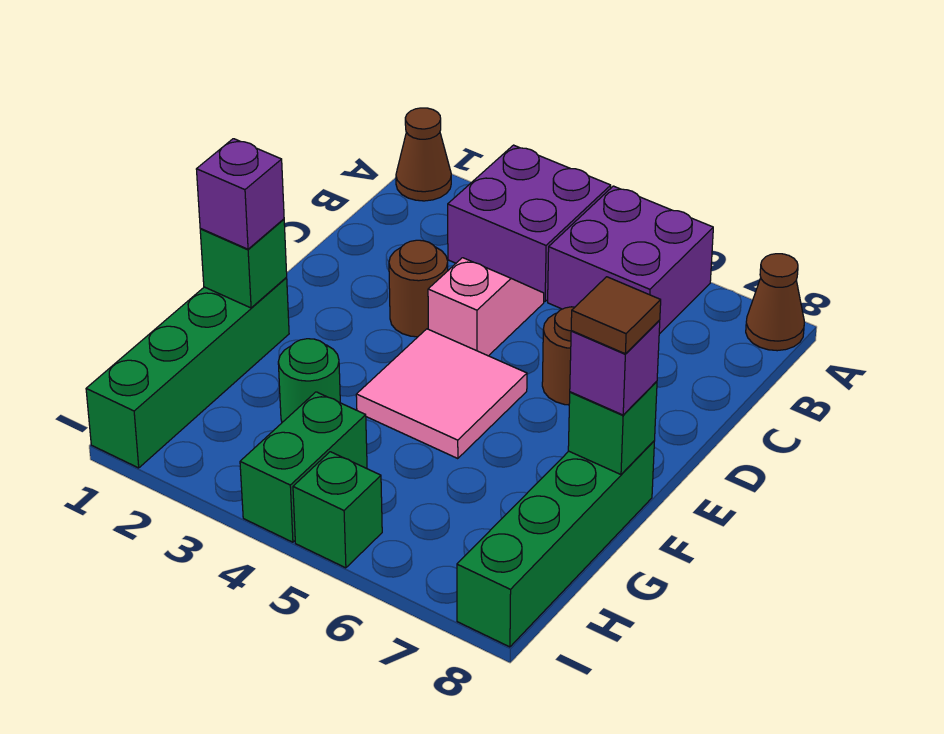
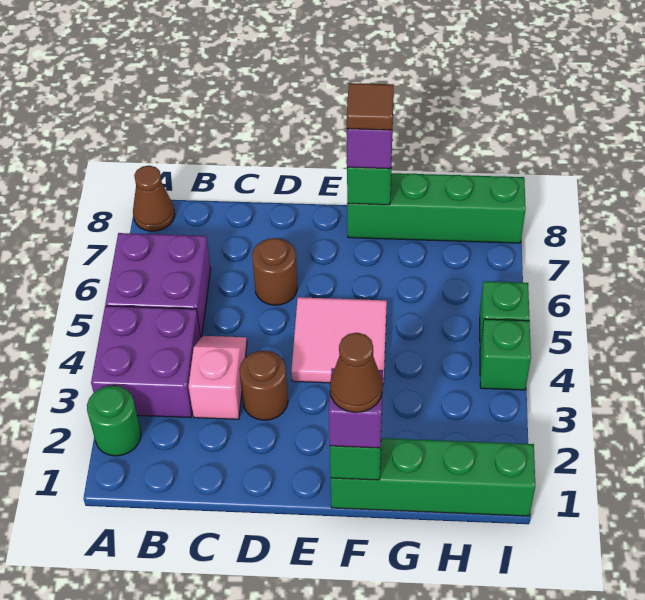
brown cone A1 level 1 -> brown cone F1 level 4
pink slope C4:D4 level 1 top D -> pink slope C3:C4 level 1 top 3
green round brick G3 level 1 -> green round brick A2 level 1
green brick H4:I4 level 1 -> green brick I4 level 1

